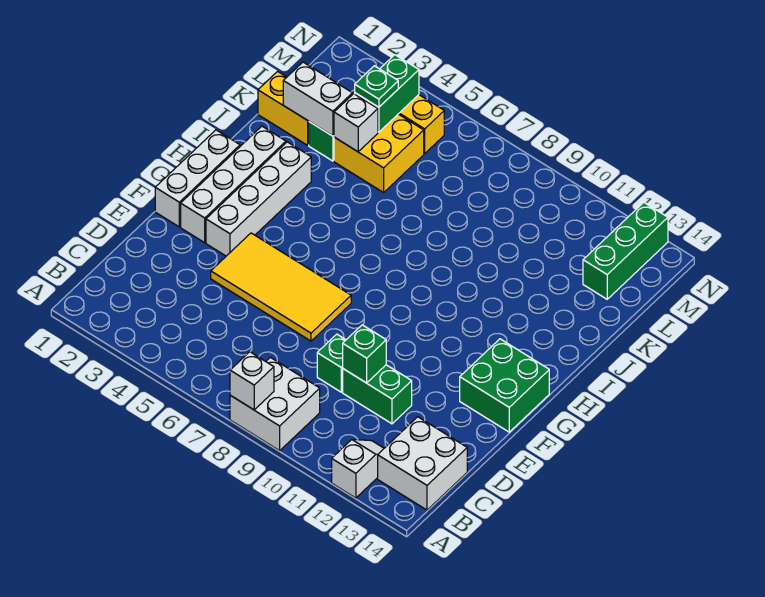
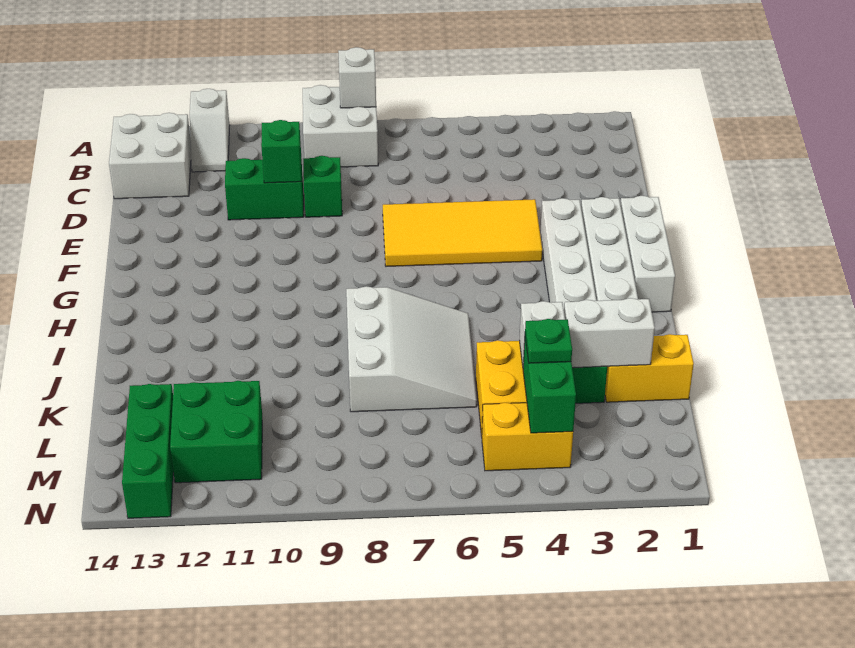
green brick F13:G14 level 1 -> green brick L11:M12 level 1
none -> white slope I6:K8 level 1 top 8

